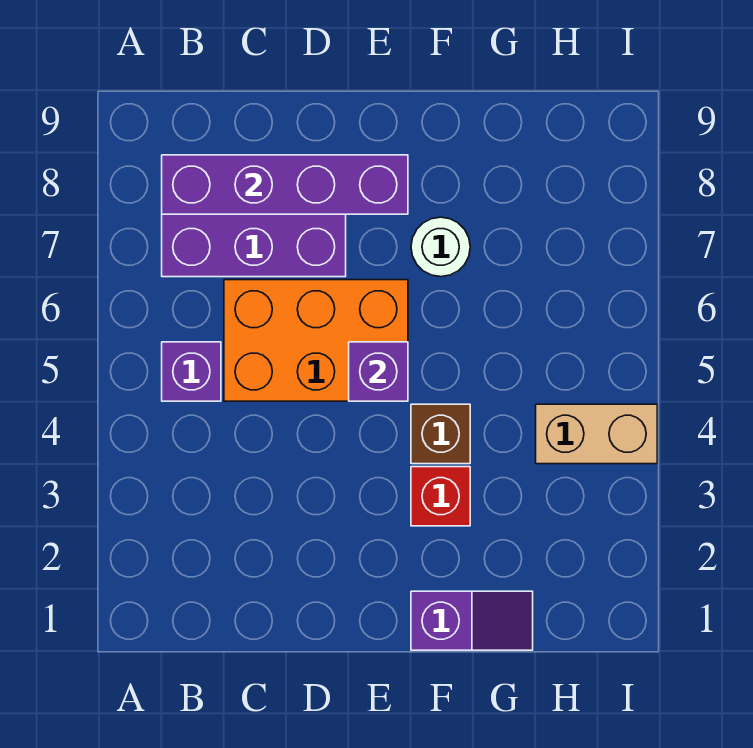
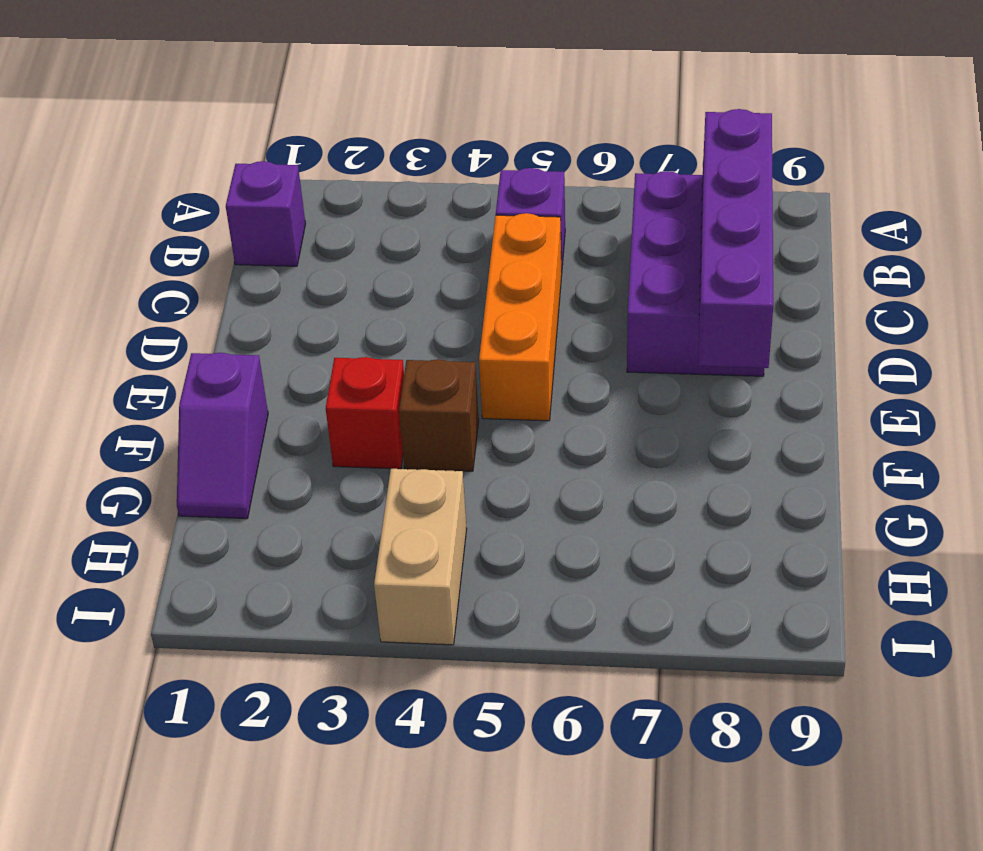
orange brick C5:E6 level 1 -> orange brick C5:E5 level 1
purple brick E5 level 2 -> purple brick B1 level 1
white round brick F7 level 1 -> none

